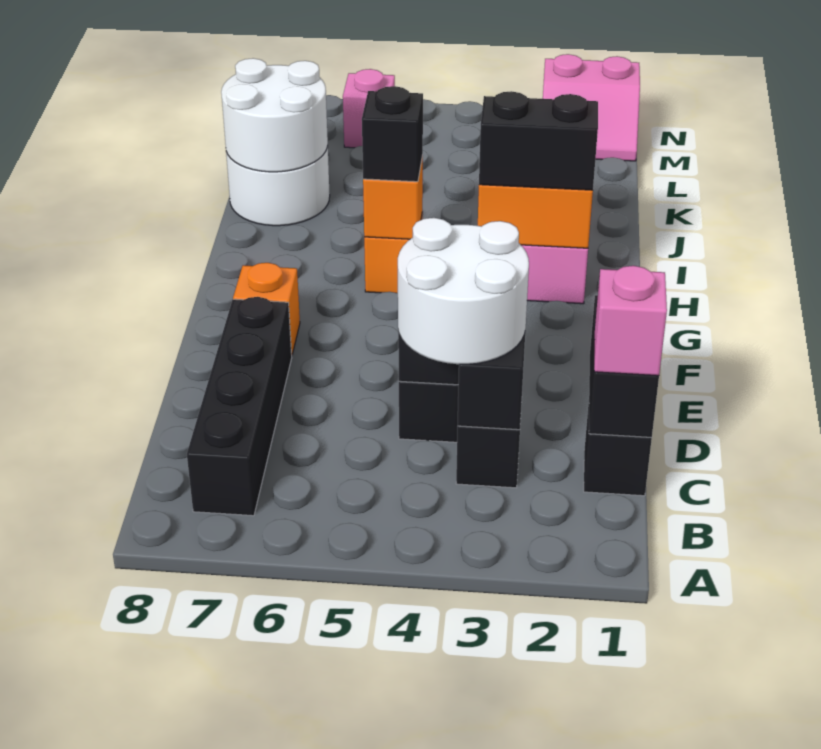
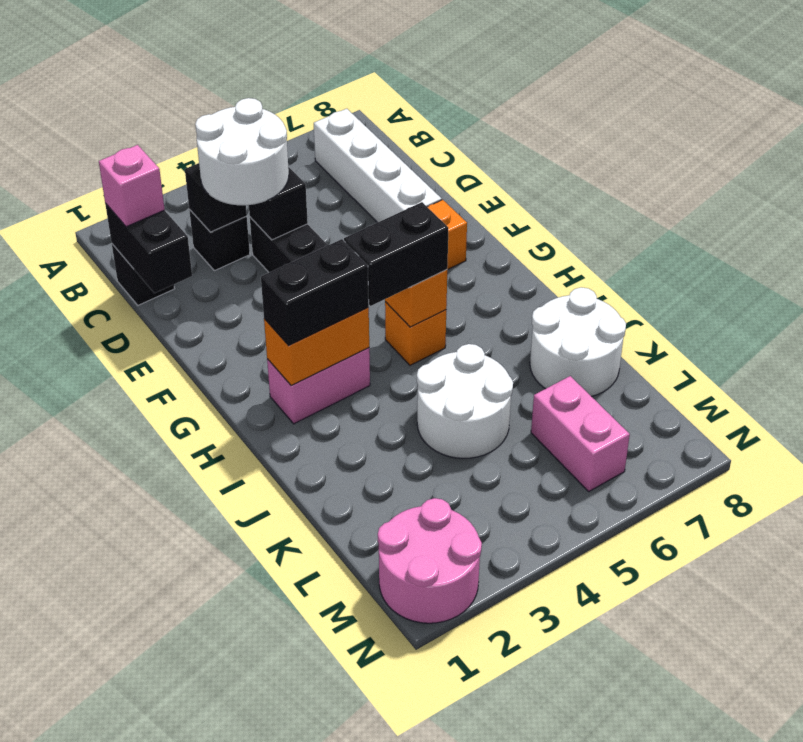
black brick B7:E7 level 1 -> white brick B7:E7 level 1
black brick H5 level 3 -> black brick H4:H5 level 3
white round brick J7:K8 level 2 -> white round brick J4:K5 level 1
pink slope M1:N2 level 1 top N -> pink round brick M1:N2 level 1
pink brick M6 level 1 -> pink brick L6:M6 level 1

